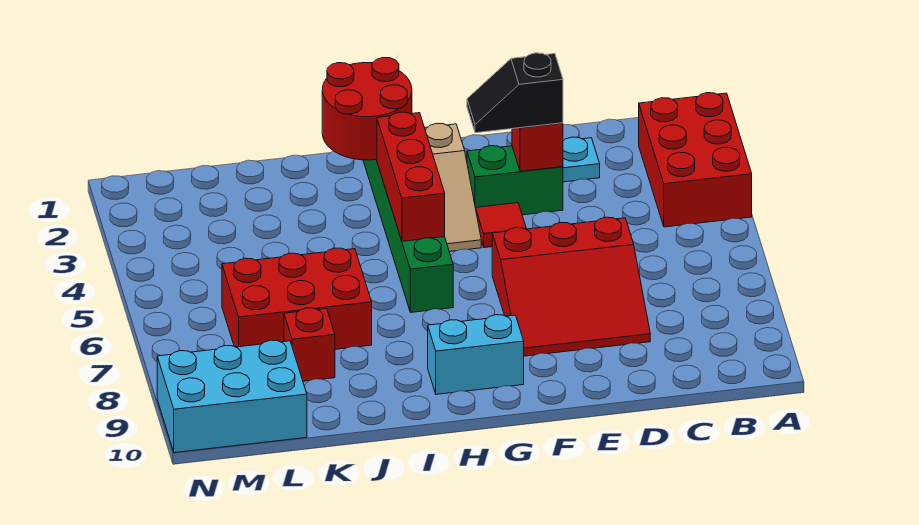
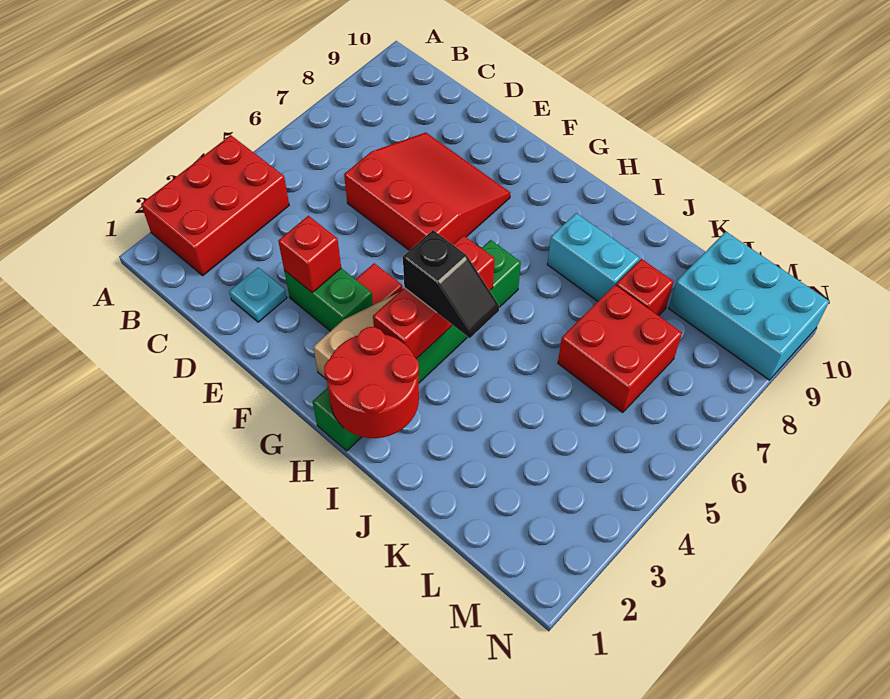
black slope E3:F3 level 3 top E -> black slope H4:I4 level 3 top H
cyan brick G9:H9 level 1 -> cyan brick I8:J8 level 1
red brick J6:L7 level 1 -> red brick K6:L7 level 1

